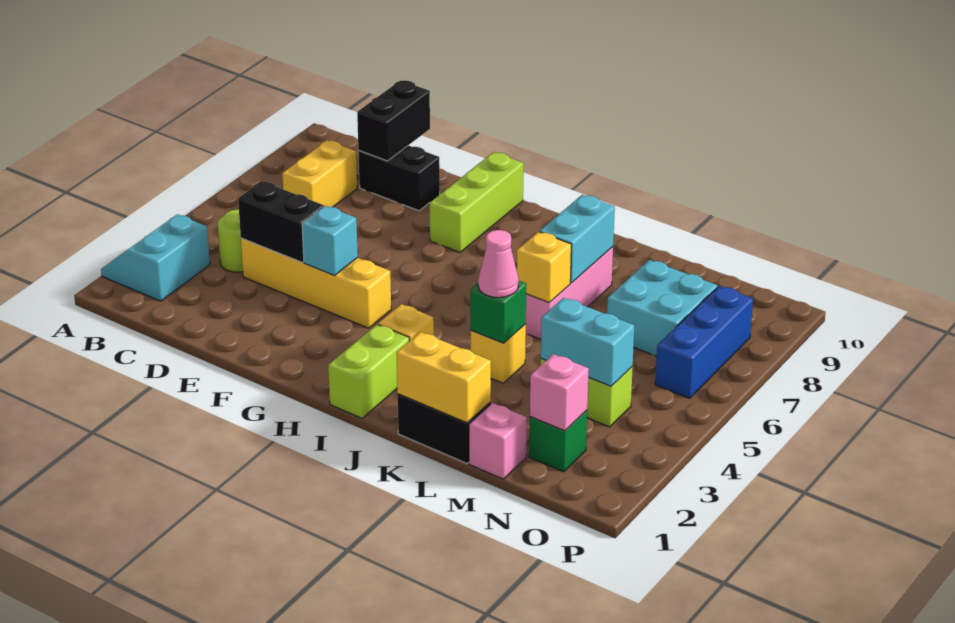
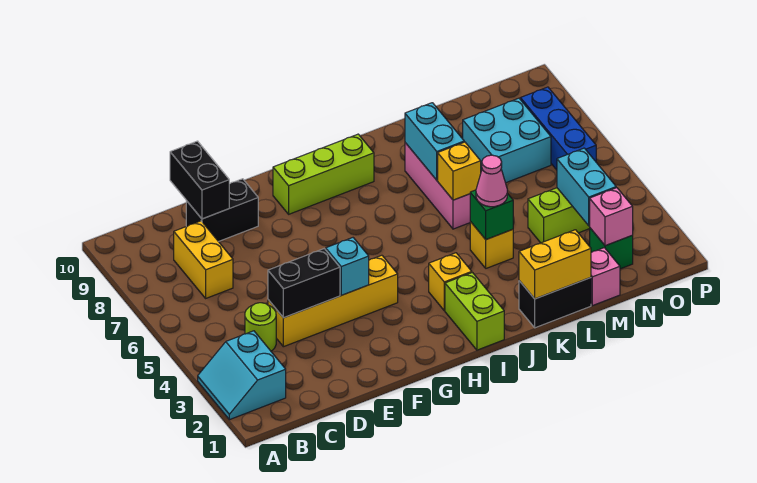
lime brick G8:G10 level 1 -> lime brick G9:I9 level 1
cyan brick M4:N4 level 2 -> cyan brick N3:N4 level 2

